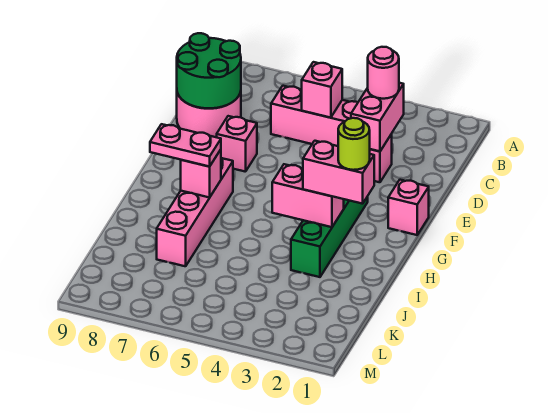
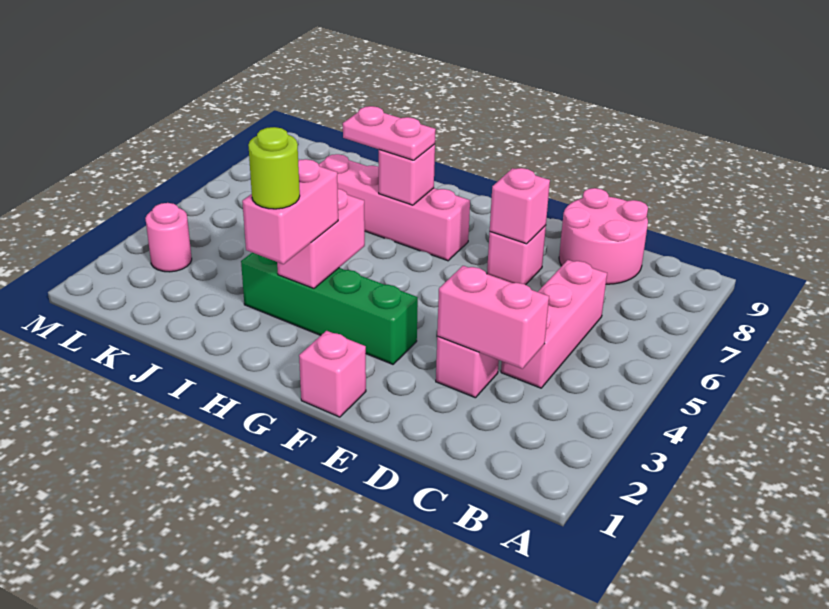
pink round brick C3 level 3 -> pink round brick L3 level 1
pink brick C5 level 2 -> pink brick E7 level 2
green round brick C8:D9 level 2 -> none
pink plate H7:H8 level 3 -> pink plate H7:I7 level 3

